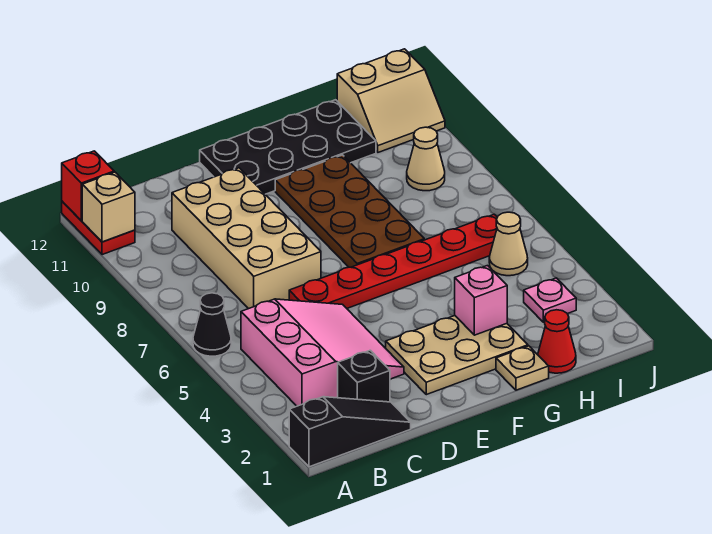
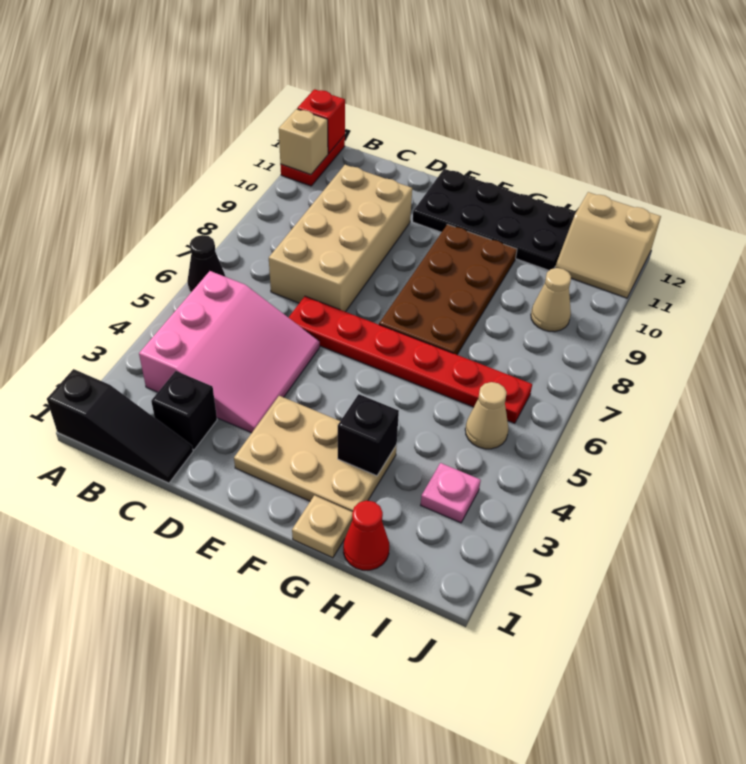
pink brick G3 level 2 -> black brick G3 level 2

